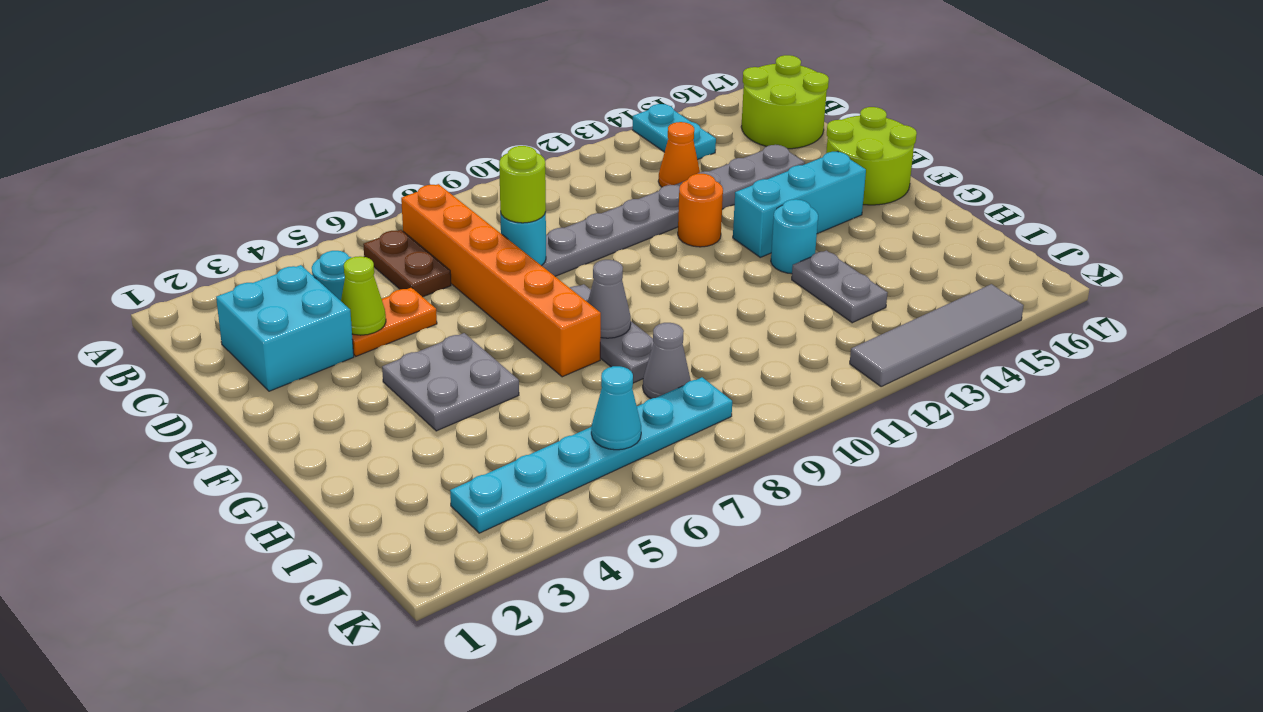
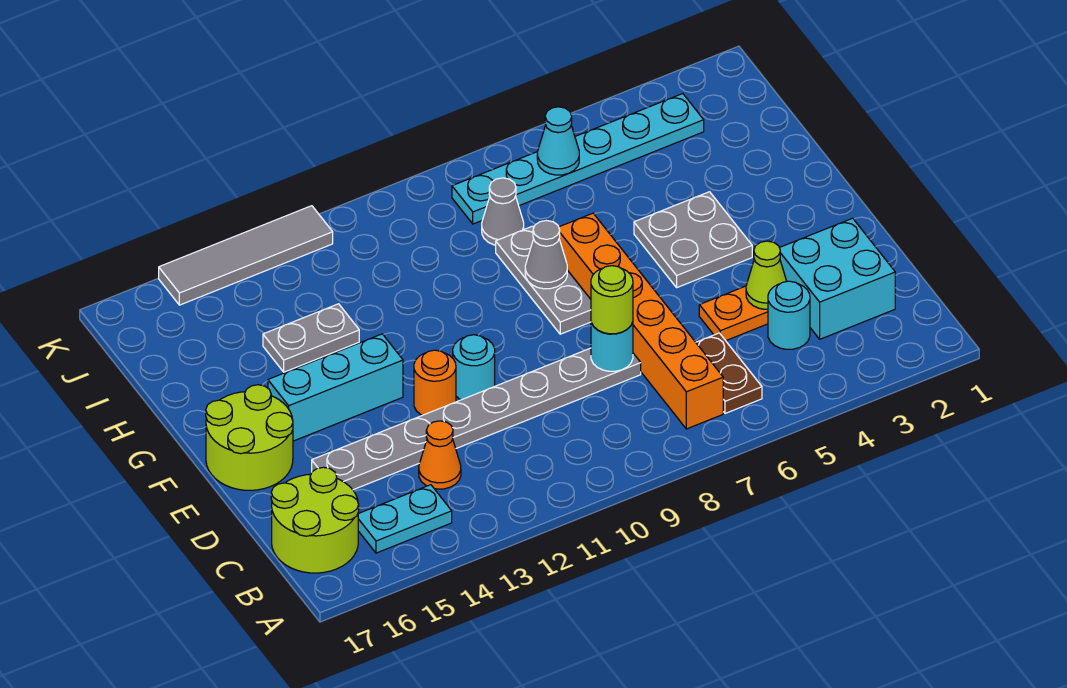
cyan plate A14:B14 level 1 -> cyan plate B14:B15 level 1
cyan round brick G13 level 1 -> cyan round brick E11 level 1
grey plate H13:I13 level 1 -> grey plate H13:H14 level 1

